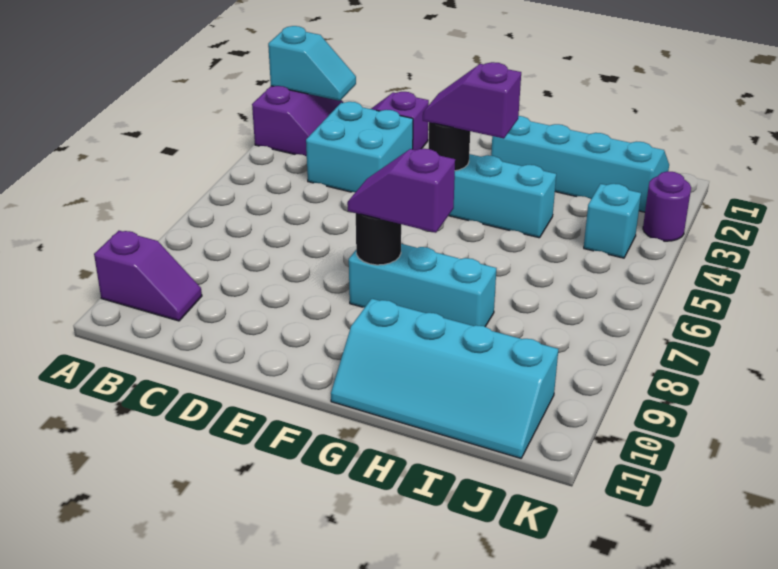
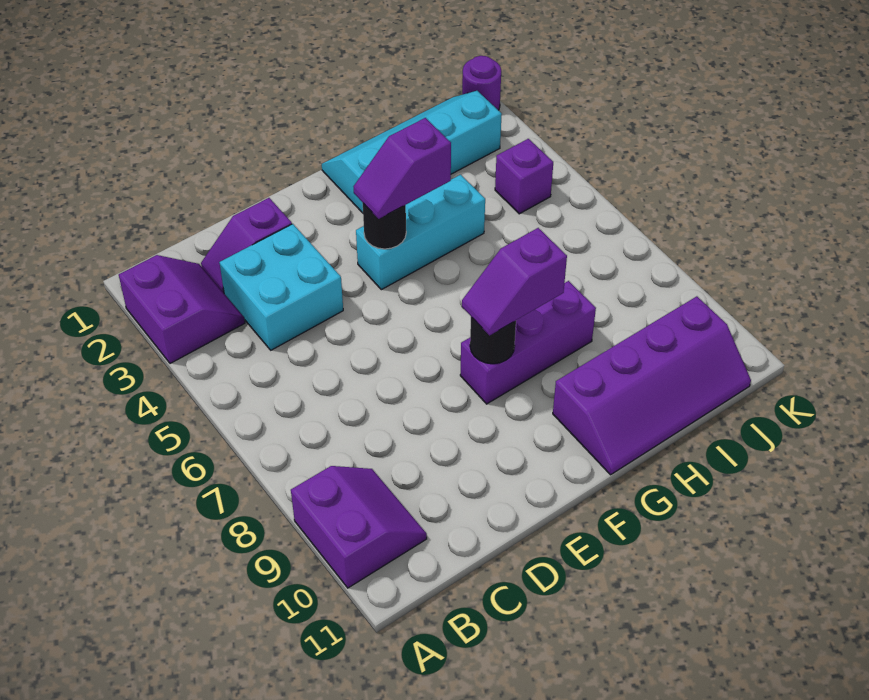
cyan slope A2:B2 level 2 top A -> none
purple slope A10:B10 level 1 top A -> purple slope A9:B10 level 1 top A
cyan brick F8:H8 level 1 -> purple brick F8:H8 level 1
cyan slope G10:J11 level 1 top 10 -> purple slope G10:J11 level 1 top 10
cyan brick J4 level 1 -> purple brick J4 level 1
purple round brick K3 level 1 -> purple round brick K1 level 1

